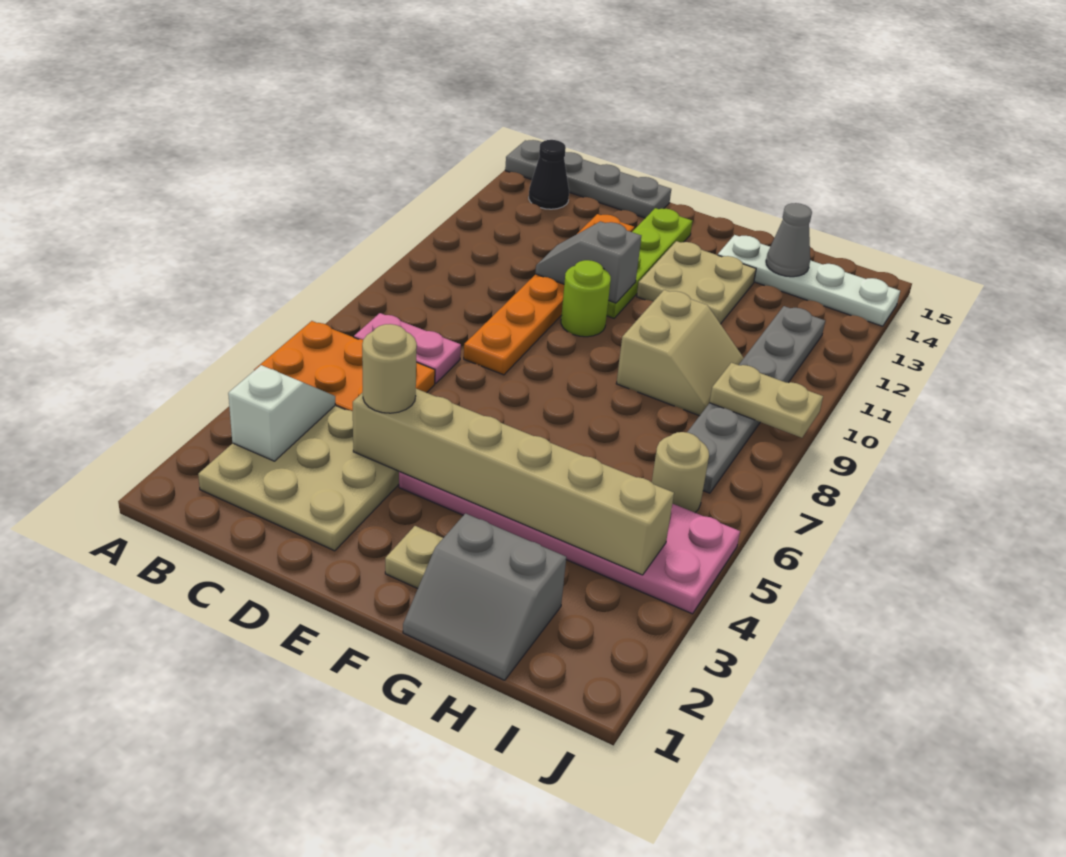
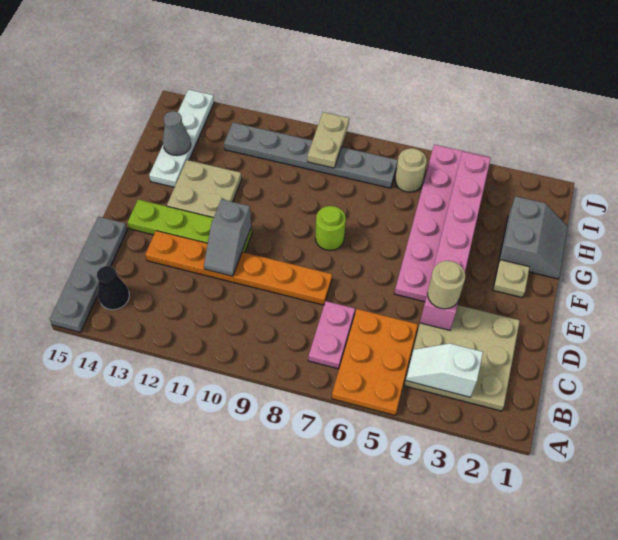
tan brick D4:I4 level 2 -> pink brick D4:I4 level 2
lime round brick E10 level 1 -> lime round brick F8 level 1
tan slope G9:H10 level 1 top G -> none

